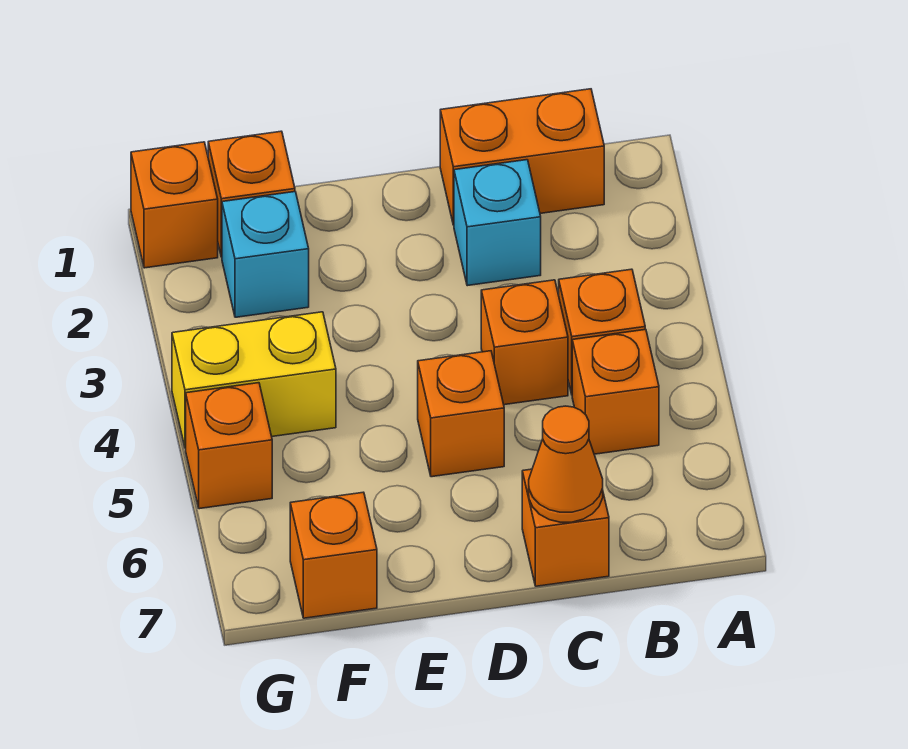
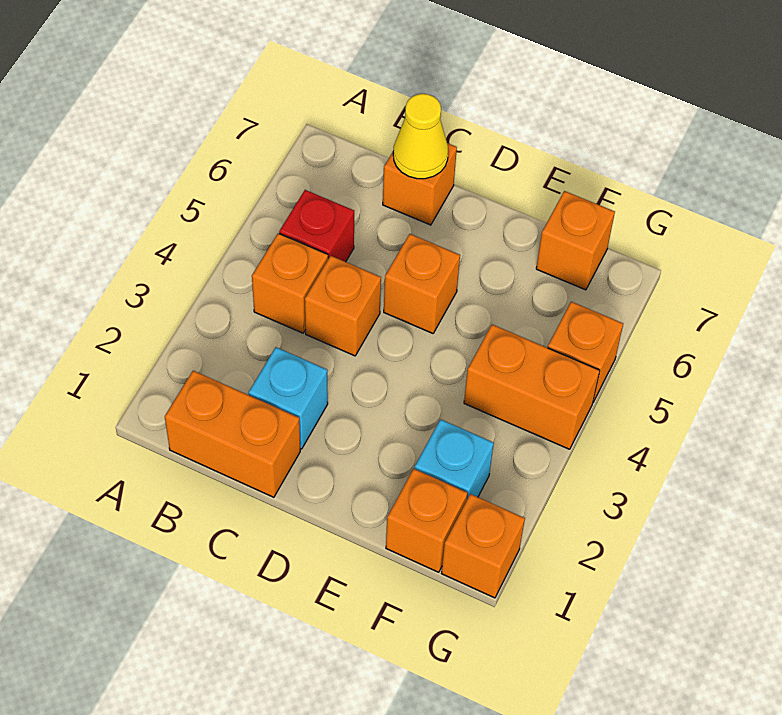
orange brick B5 level 1 -> red brick B5 level 1
orange cone C7 level 2 -> yellow cone C7 level 2
yellow brick F4:G4 level 1 -> orange brick F4:G4 level 1

